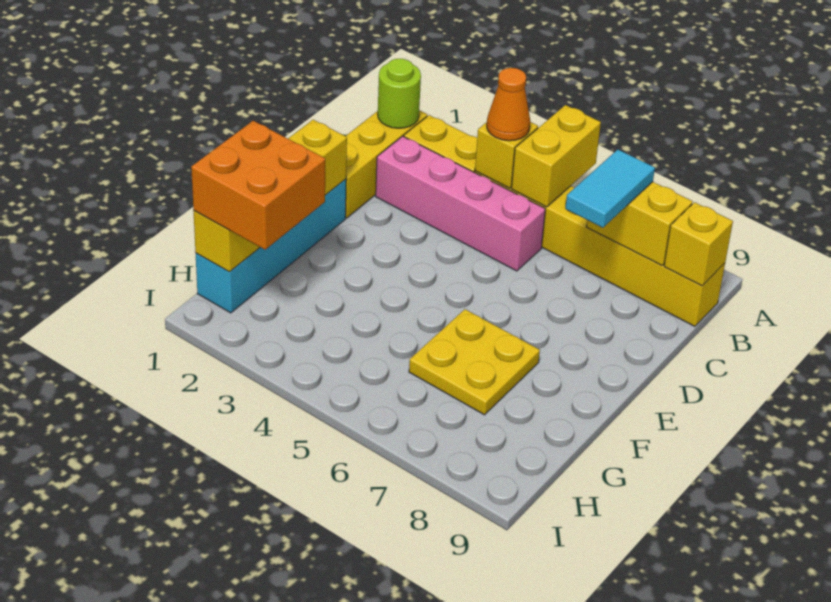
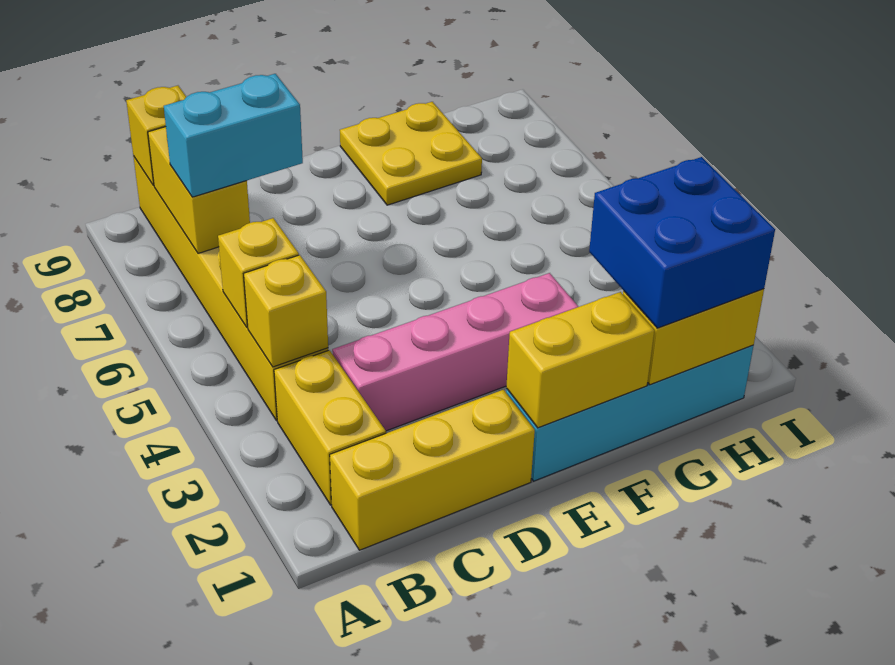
yellow brick A5:B5 level 2 -> yellow brick B5 level 2
lime round brick B1 level 2 -> none
orange cone B4 level 3 -> none
cyan tile B7:C7 level 3 -> cyan brick B7:C7 level 3
pink brick C2:C5 level 1 -> pink brick C3:F3 level 1
yellow plate F6:G7 level 1 -> yellow plate F8:G9 level 1
orange brick G1:H2 level 3 -> blue brick G1:H2 level 3

